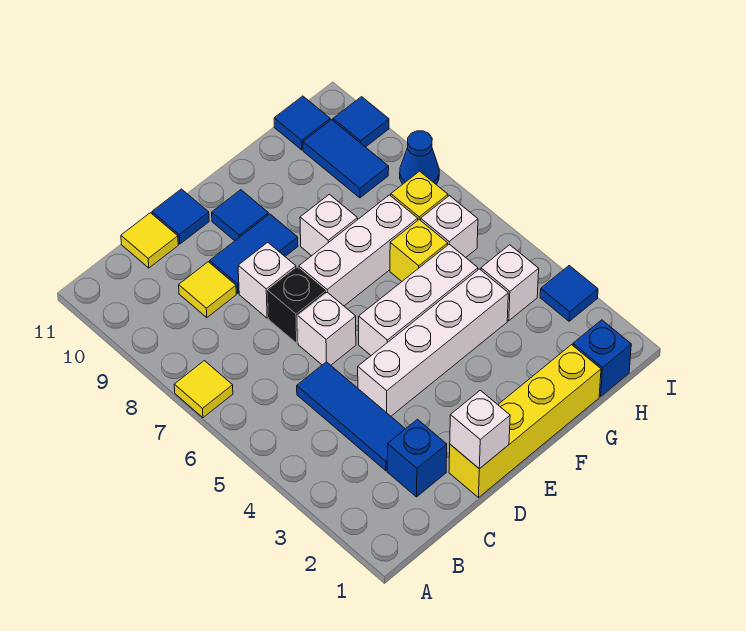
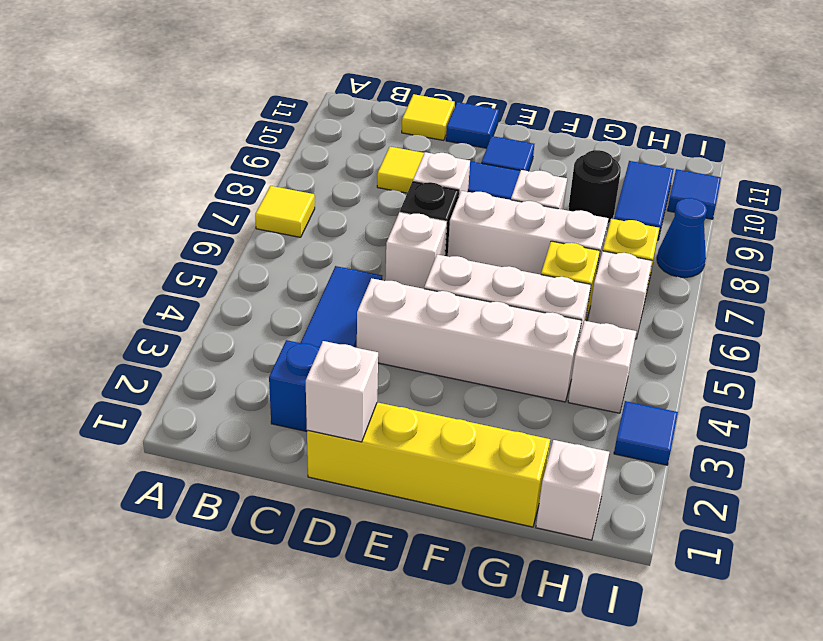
none -> black round brick G9 level 1
blue brick H1 level 1 -> white brick H1 level 1
blue tile H11 level 1 -> none

